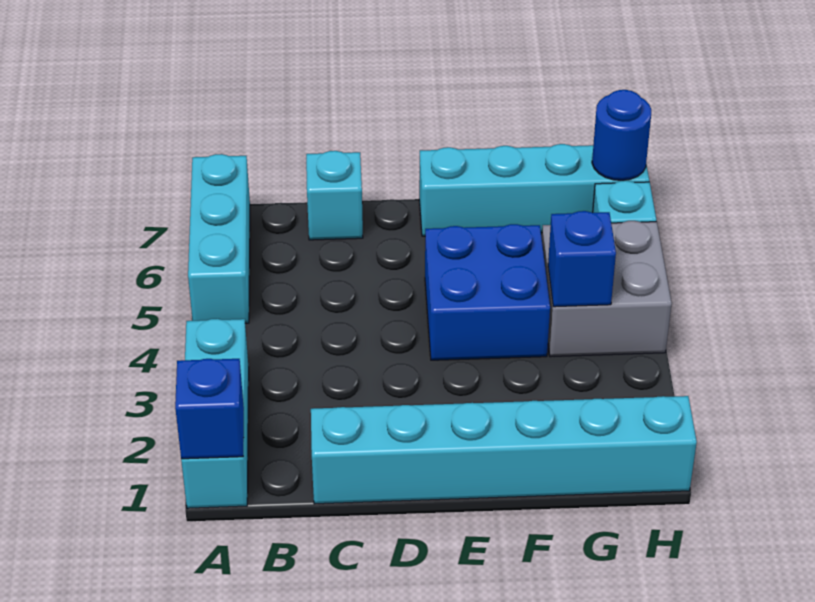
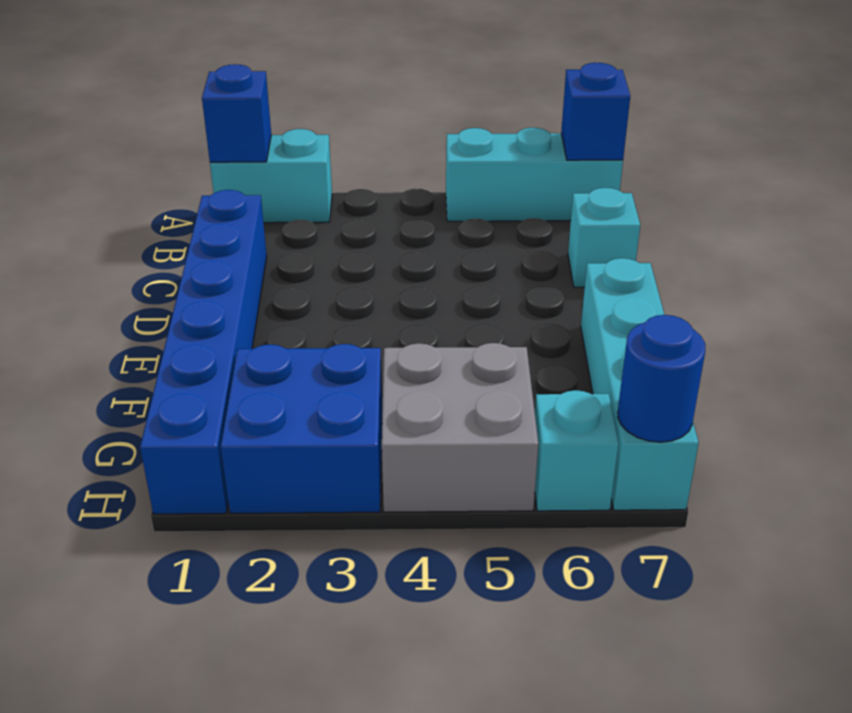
cyan brick A1:A3 level 1 -> cyan brick A1:A2 level 1
cyan brick C1:H1 level 1 -> blue brick C1:H1 level 1
blue brick E4:F5 level 1 -> blue brick G2:H3 level 1
blue brick G4 level 2 -> blue brick A7 level 2

